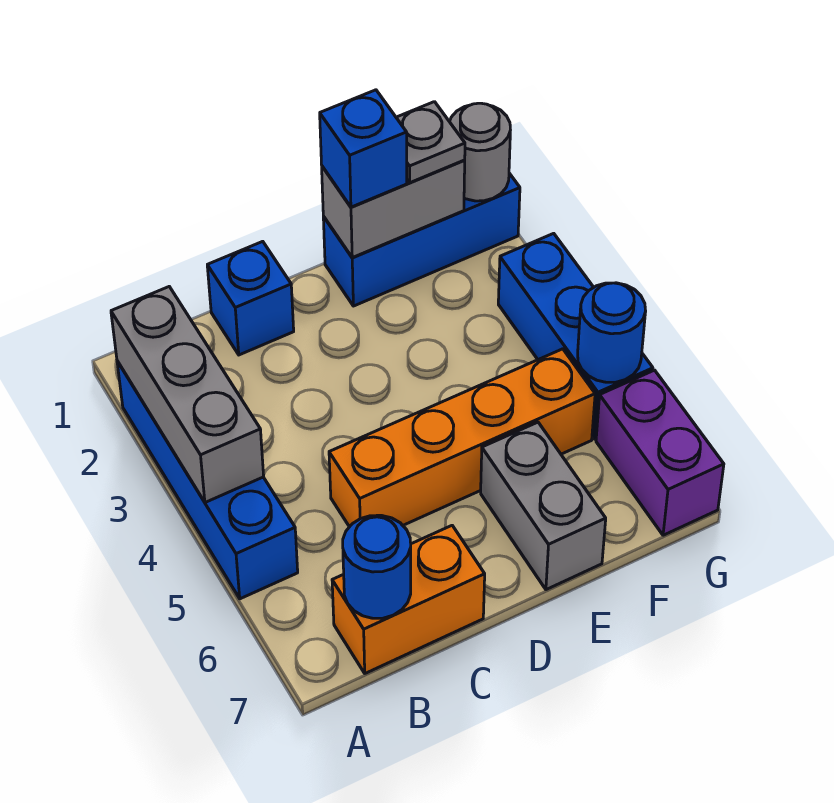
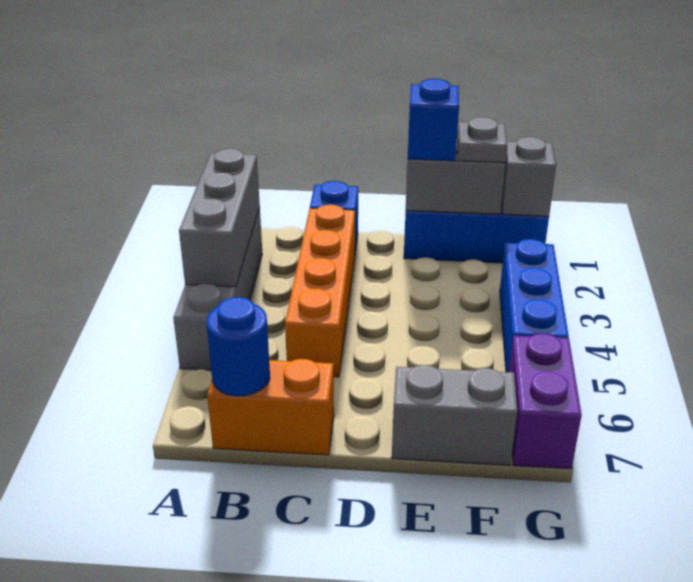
blue brick A2:A5 level 1 -> grey brick A2:A5 level 1
orange brick C5:F5 level 1 -> orange brick C2:C5 level 1
grey brick E6:E7 level 1 -> grey brick E7:F7 level 1
grey round brick G1 level 2 -> grey brick G1 level 2
blue round brick G5 level 2 -> none

